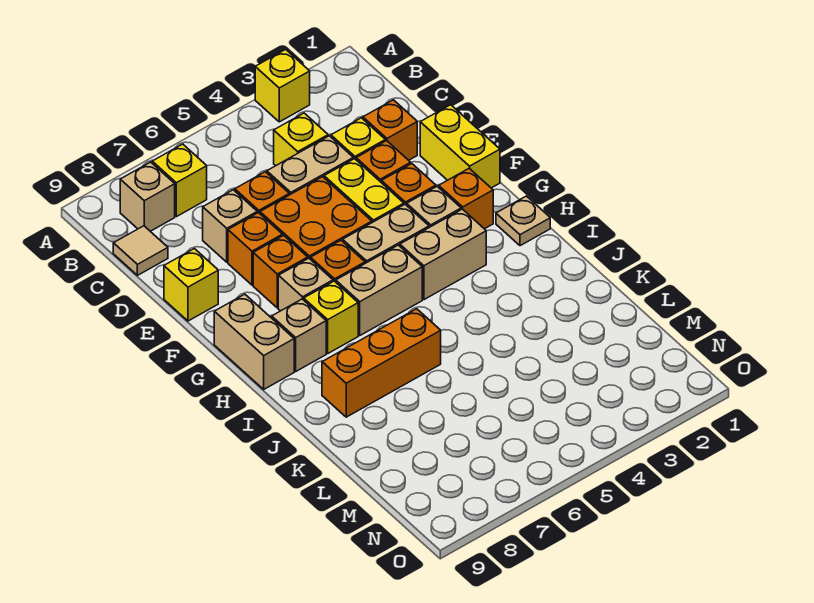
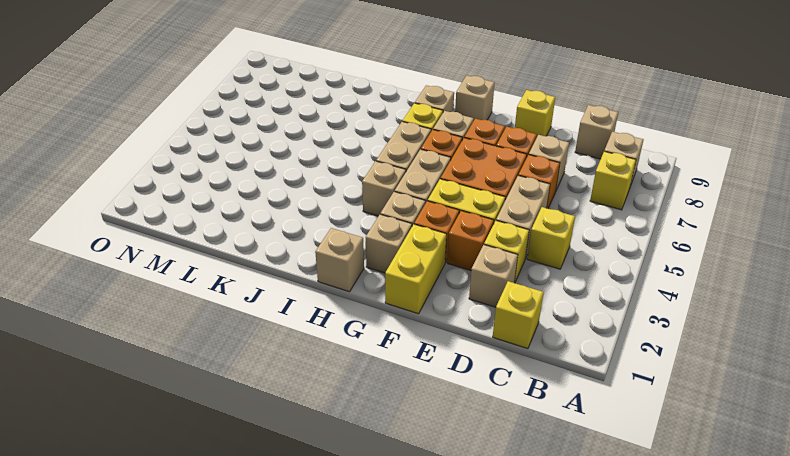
yellow brick A3 level 1 -> yellow brick C1 level 1
tan tile C9 level 1 -> tan brick C9 level 1
orange brick D2 level 1 -> tan brick D2 level 1
yellow brick E1:F1 level 1 -> yellow brick F1:F2 level 1
orange brick G2 level 1 -> tan brick G2 level 1
tan brick G9:H9 level 1 -> tan brick G9 level 1
tan plate H1 level 1 -> tan brick H1 level 1
tan brick H3:H4 level 1 -> tan brick H4 level 1
orange brick J6:J8 level 1 -> none

